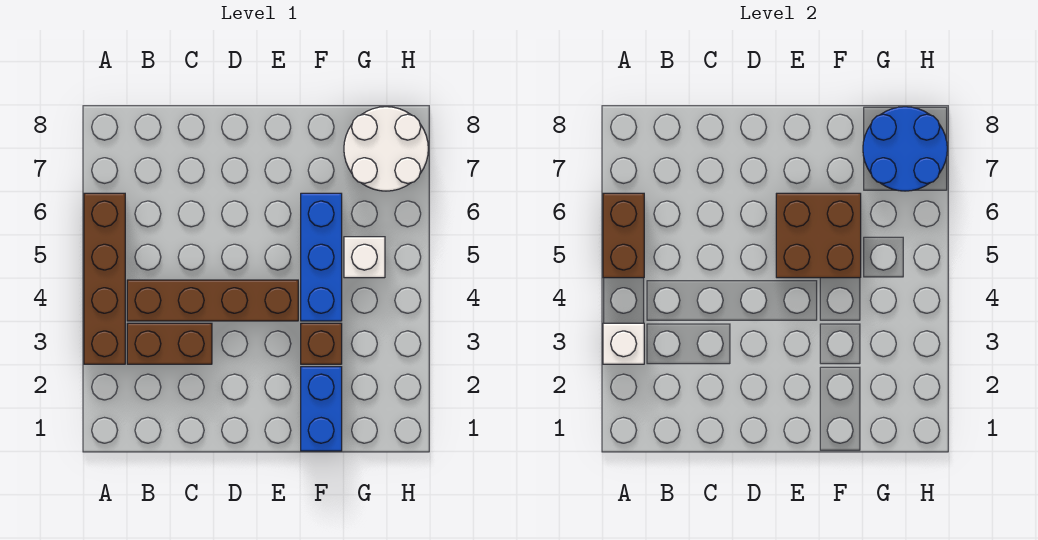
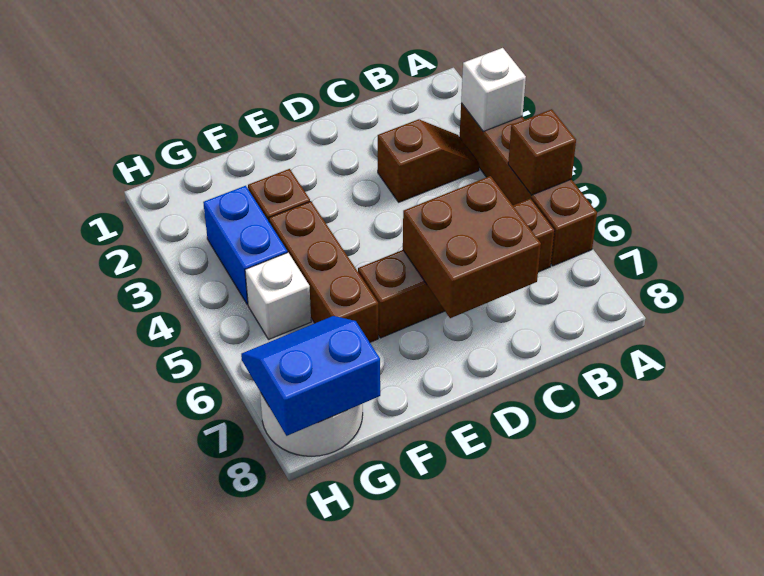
brown brick A5:A6 level 2 -> brown brick A5 level 2
brown brick B3:C3 level 1 -> brown slope B3:C3 level 1 top C
brown brick B4:E4 level 1 -> brown brick B6:E6 level 1
brown brick E5:F6 level 2 -> brown brick C6:D7 level 2
blue brick F1:F2 level 1 -> blue brick G3:G4 level 1
blue brick F4:F6 level 1 -> brown brick F4:F6 level 1
blue round brick G7:H8 level 2 -> blue slope G7:H8 level 2 top 8

